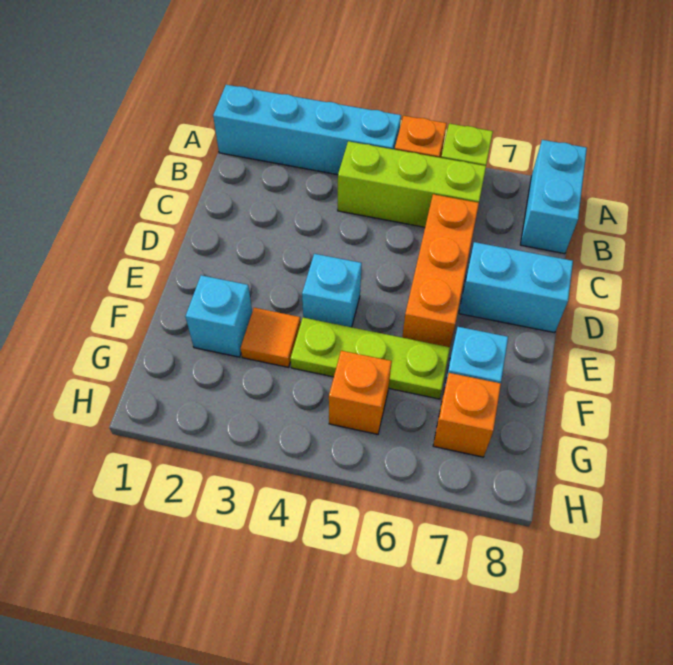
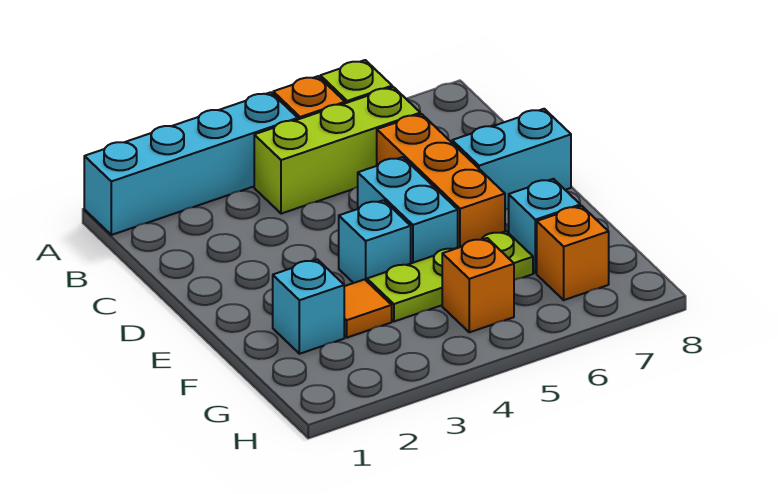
cyan brick A8:B8 level 1 -> cyan brick D5:E5 level 1

